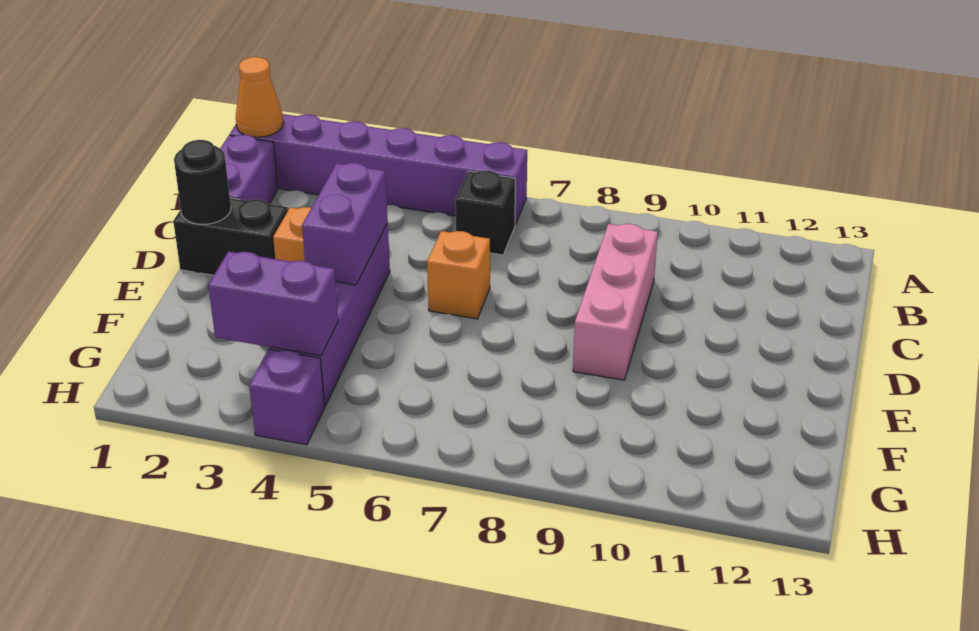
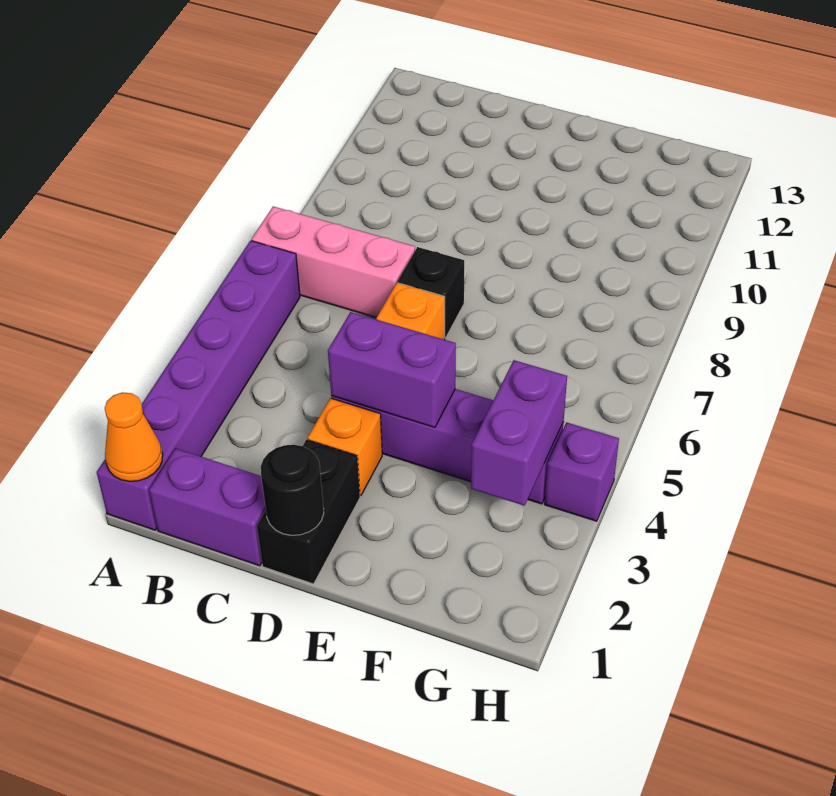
black brick B6 level 1 -> black brick D7 level 1
pink brick C9:E9 level 1 -> pink brick A7:C7 level 1

